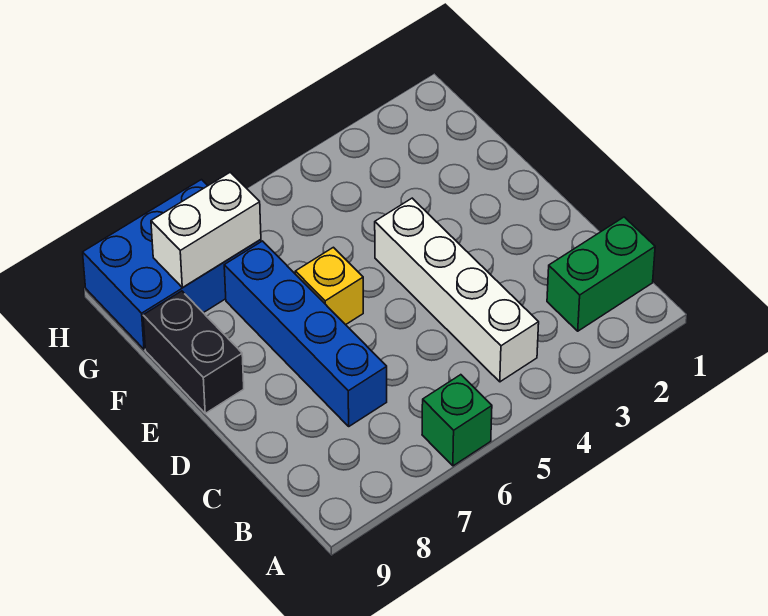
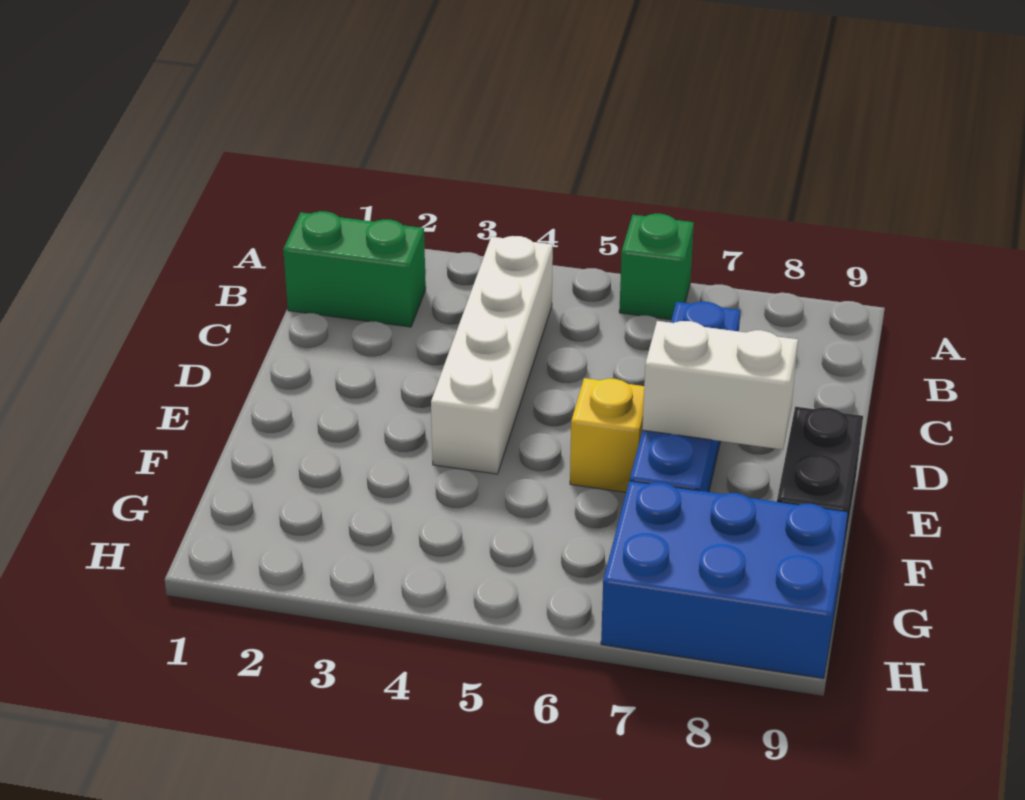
white brick G7:G8 level 2 -> white brick E7:E8 level 2

